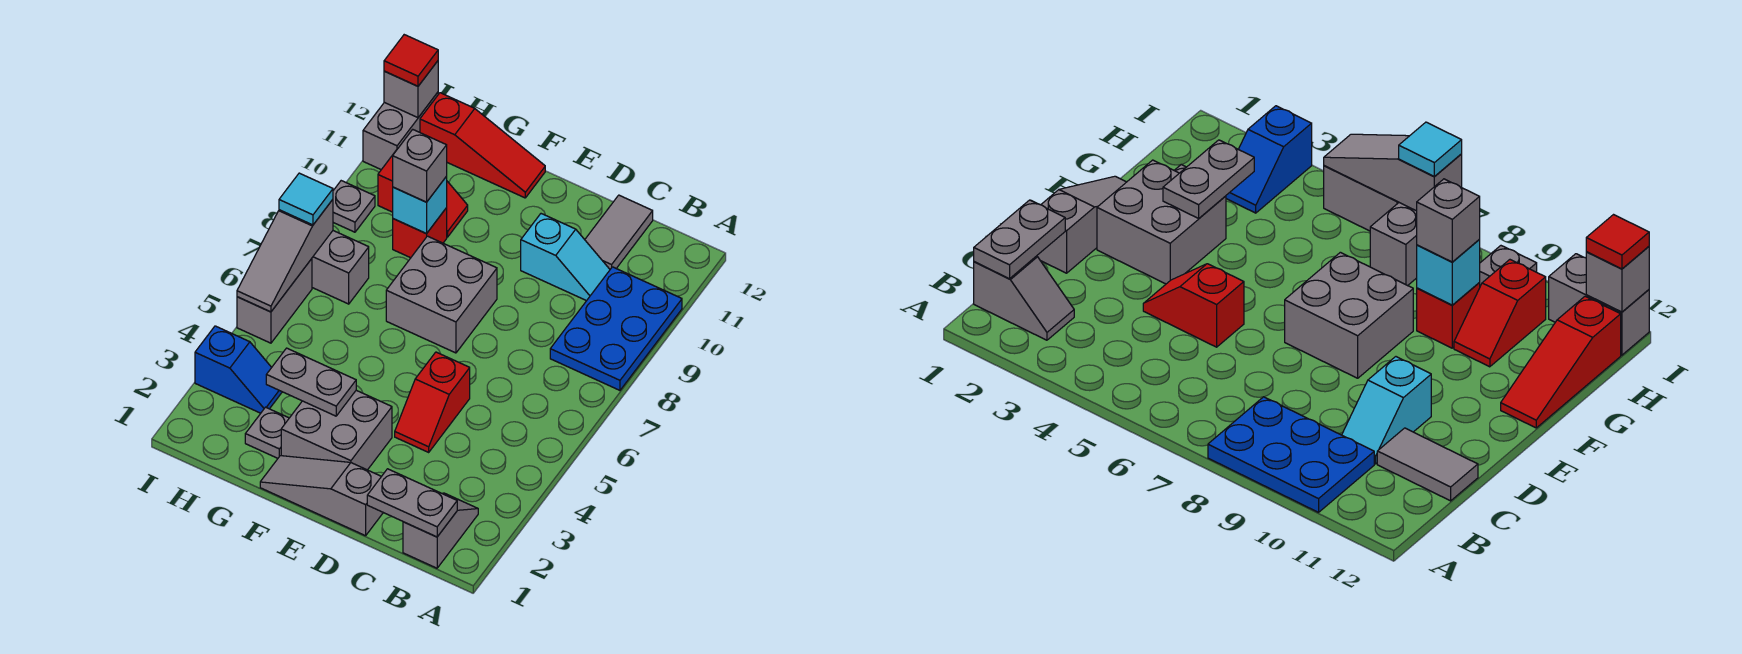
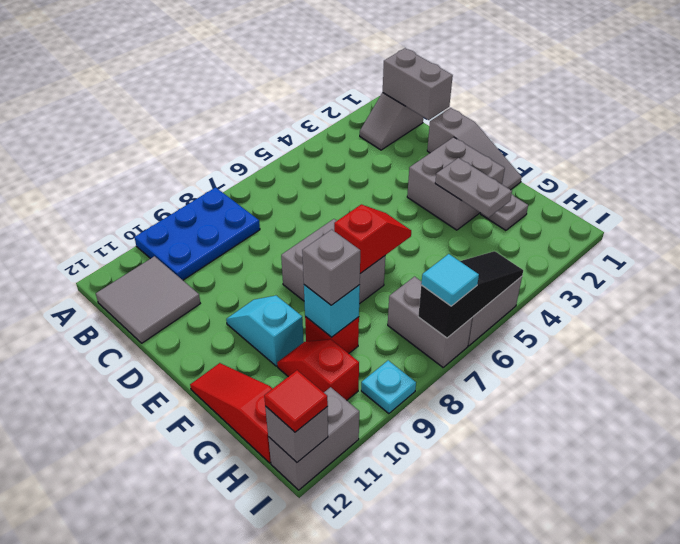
grey plate B1:C1 level 2 -> grey brick B1:C1 level 2
cyan slope C10:D10 level 1 top D -> cyan slope E10:F10 level 1 top F
grey tile C11:C12 level 1 -> grey tile B11:C12 level 1
red slope D4:D5 level 1 top 5 -> red slope F6:F7 level 2 top 7
blue slope H3:I3 level 1 top I -> none
grey slope I5:I7 level 2 top 7 -> black slope I5:I7 level 2 top 7
grey plate I9 level 1 -> cyan plate I9 level 1

